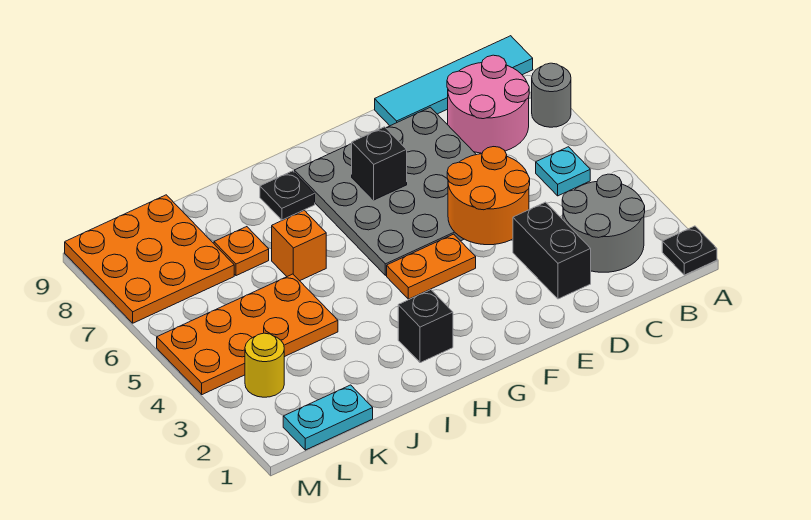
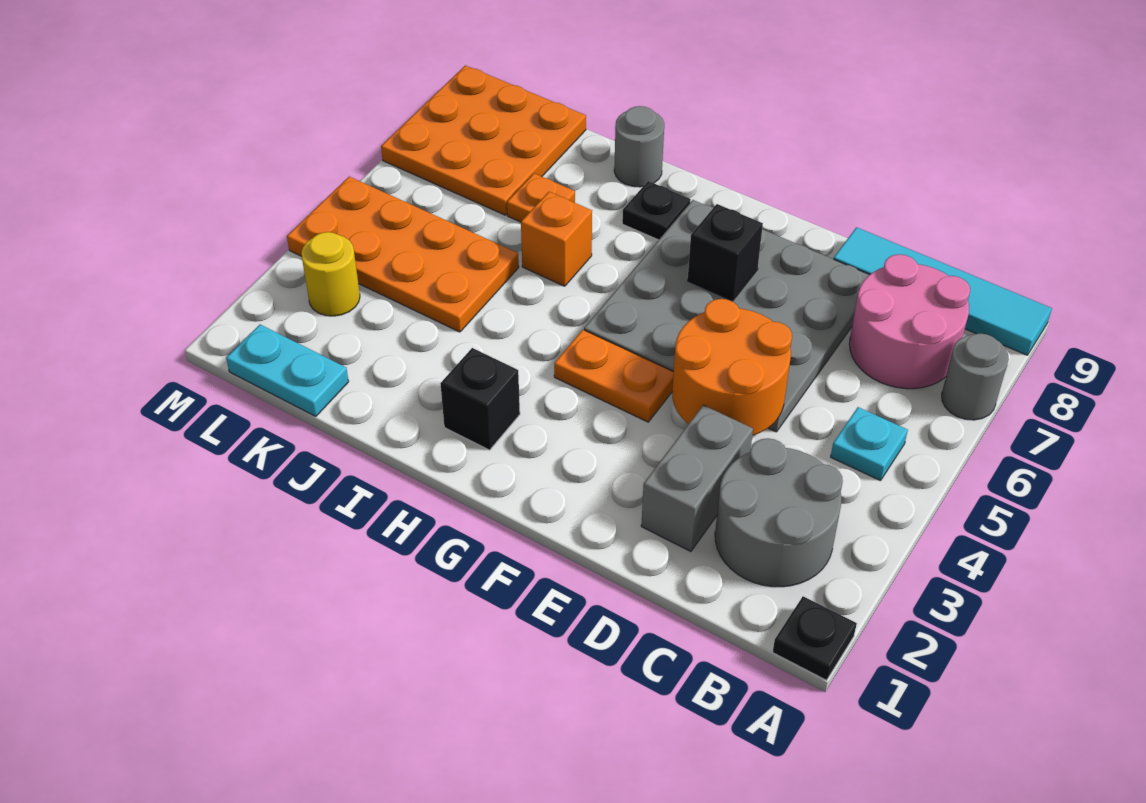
black brick D2:D3 level 1 -> grey brick D2:D3 level 1
none -> grey round brick I9 level 1

